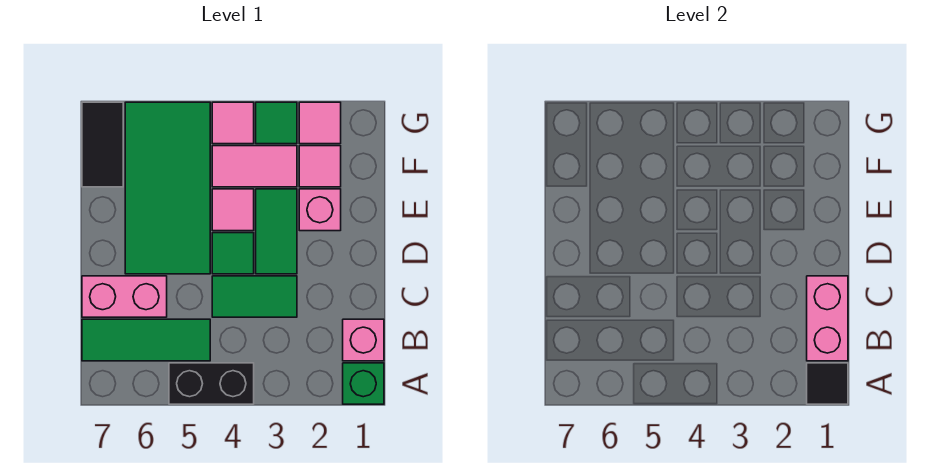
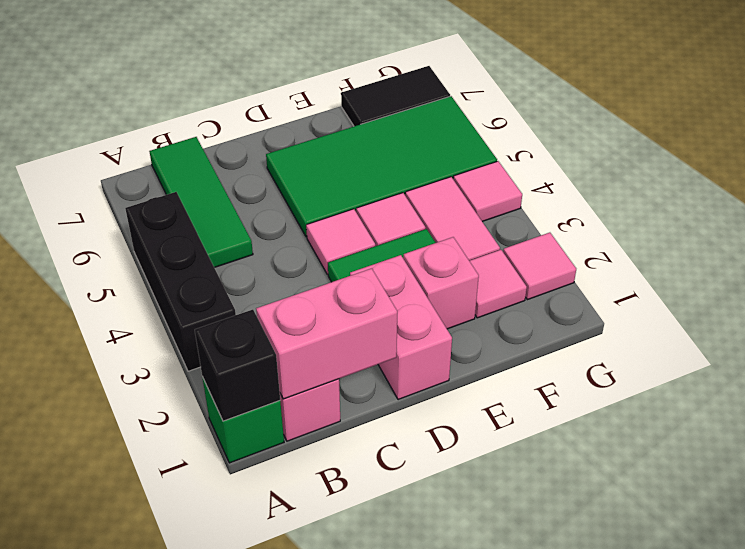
black tile A1 level 2 -> black brick A1 level 2
black brick A4:A5 level 1 -> black brick A3:A5 level 1
green tile C3:C4 level 1 -> none
pink brick C6:C7 level 1 -> pink brick D1:D2 level 1
green tile D4 level 1 -> pink tile D4 level 1
green tile G3 level 1 -> none

